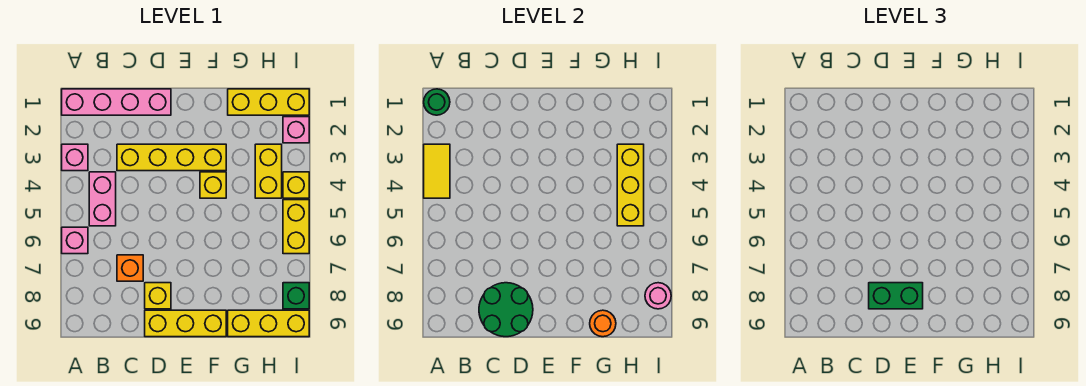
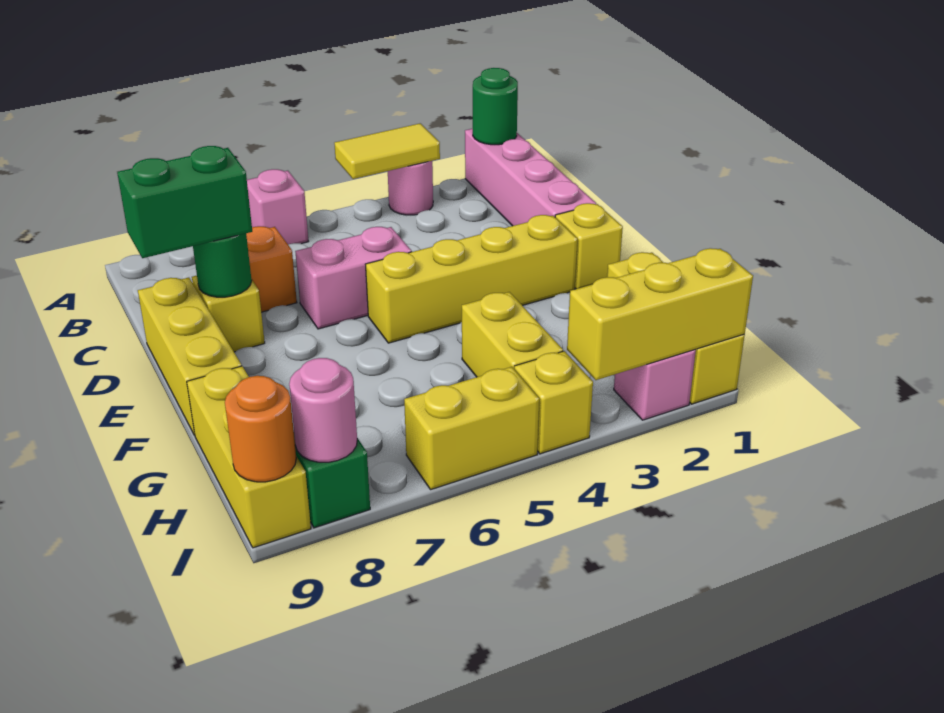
pink brick A3 level 1 -> pink round brick A3 level 1
pink brick B4:B5 level 1 -> pink brick D5:D6 level 1
yellow brick C3:F3 level 1 -> yellow brick E2:E5 level 1
green round brick C8:D9 level 2 -> green round brick D8 level 2
green brick D8:E8 level 3 -> green brick D8:D9 level 3
yellow brick F4 level 1 -> yellow brick E1 level 1
orange round brick G9 level 2 -> orange round brick I9 level 2
yellow brick H3:H4 level 1 -> yellow brick G4:H4 level 1
yellow brick H3:H5 level 2 -> yellow brick I1:I3 level 2

